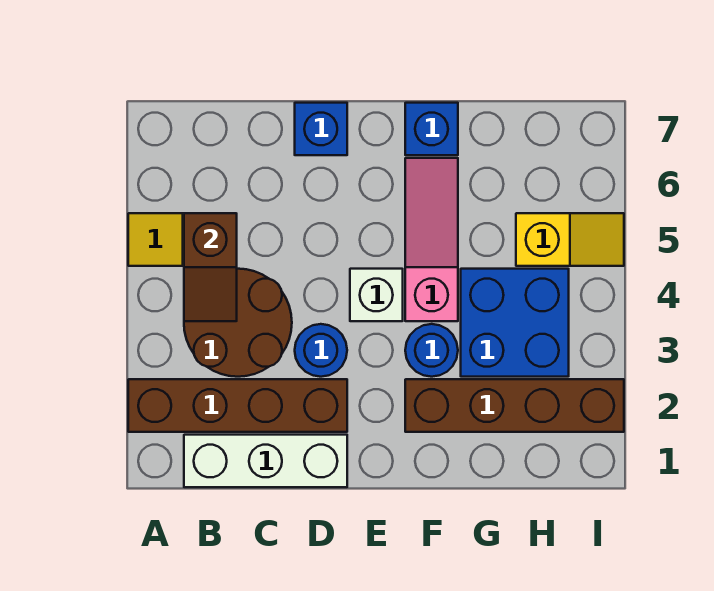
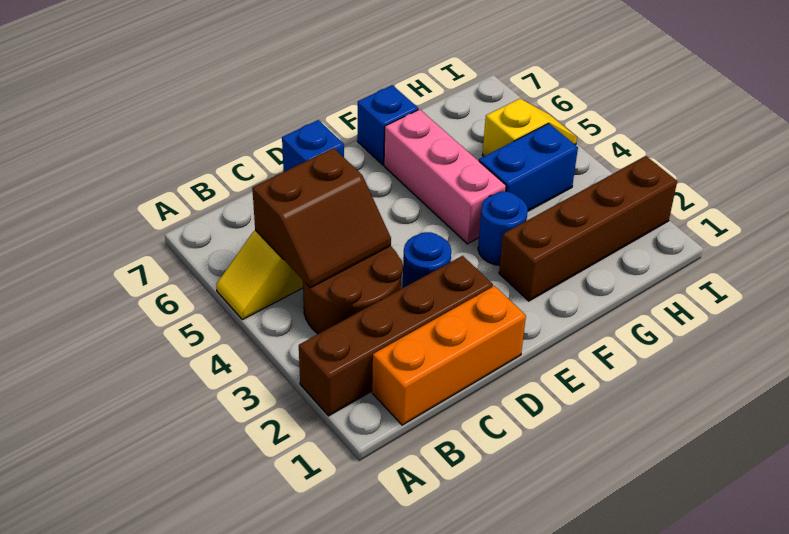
white brick B1:D1 level 1 -> orange brick B1:D1 level 1
brown slope B4:B5 level 2 top 5 -> brown slope B4:C5 level 2 top 5
white brick E4 level 1 -> none
pink slope F4:F6 level 1 top 4 -> pink brick F4:F6 level 1
blue brick G3:H4 level 1 -> blue brick G4:H4 level 1

